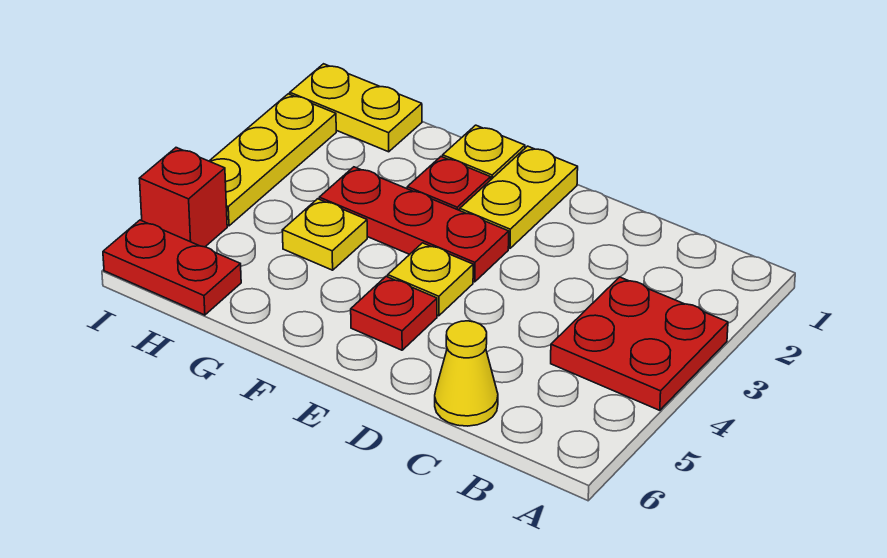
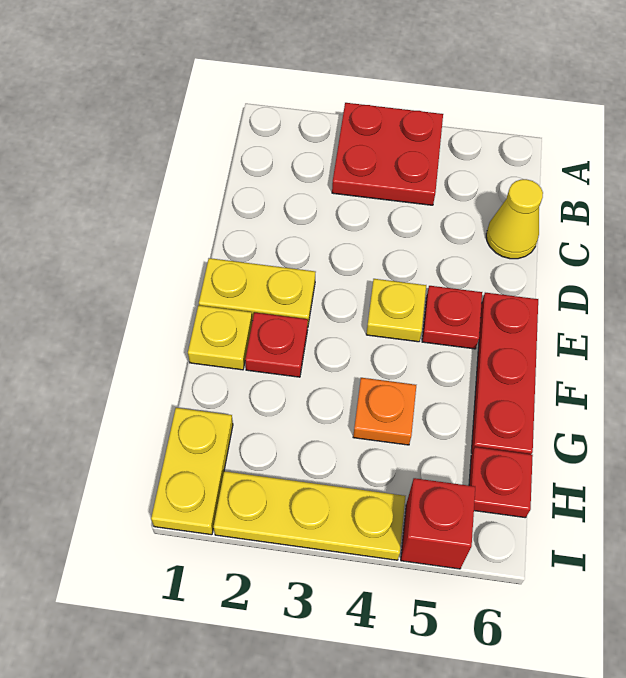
red plate E3:G3 level 1 -> red plate E6:G6 level 1
yellow plate G4 level 1 -> orange plate G4 level 1
red plate H6:I6 level 1 -> red plate H6 level 1

